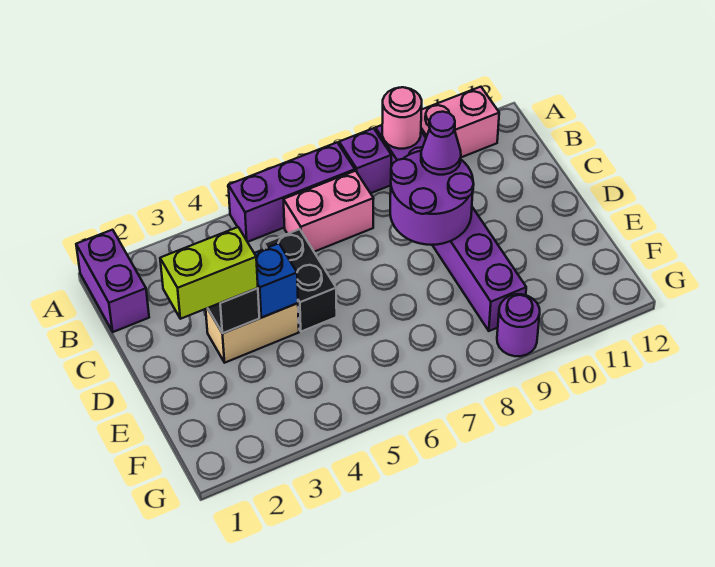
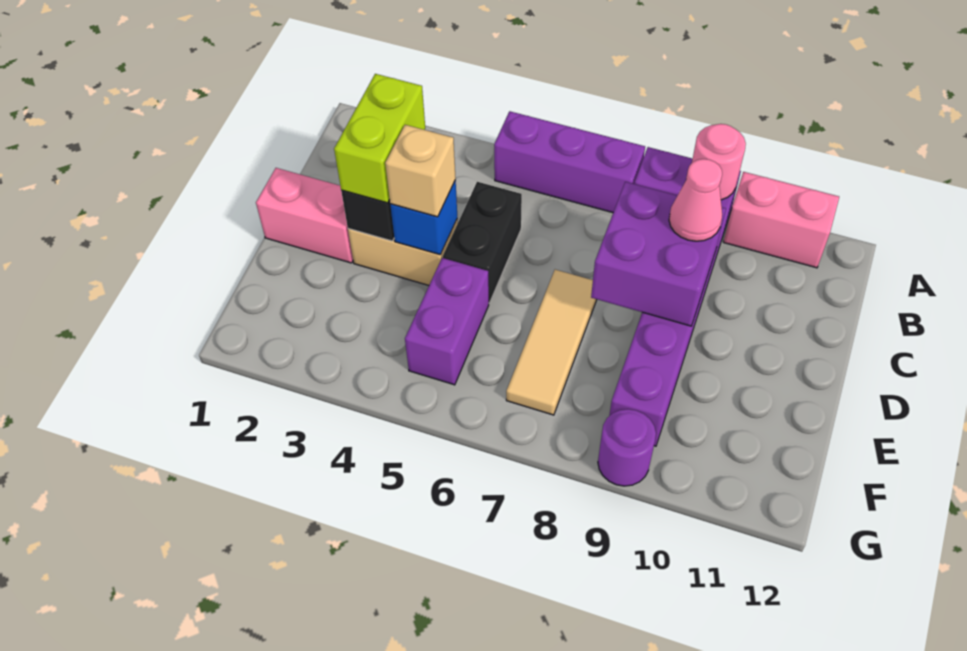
purple brick A1:B1 level 1 -> purple brick E5:F5 level 1
pink brick B6:B7 level 1 -> pink brick D1:D2 level 1
purple round brick C8:D9 level 2 -> purple brick C8:D9 level 2
purple cone C9 level 3 -> pink cone C9 level 3
lime brick D2:D3 level 3 -> lime brick C3:D3 level 3
none -> tan brick D4 level 3
none -> tan tile D7:F7 level 1

